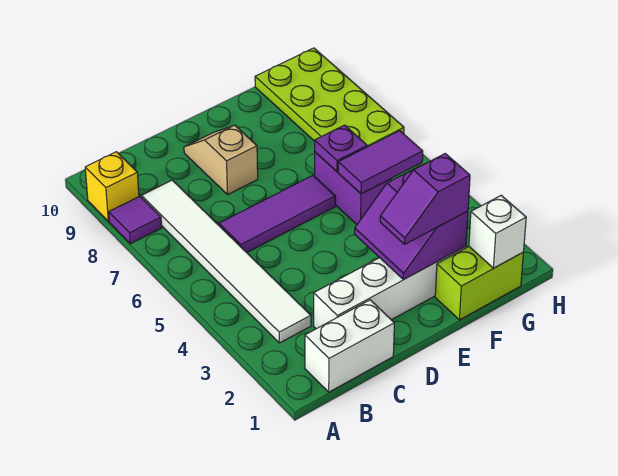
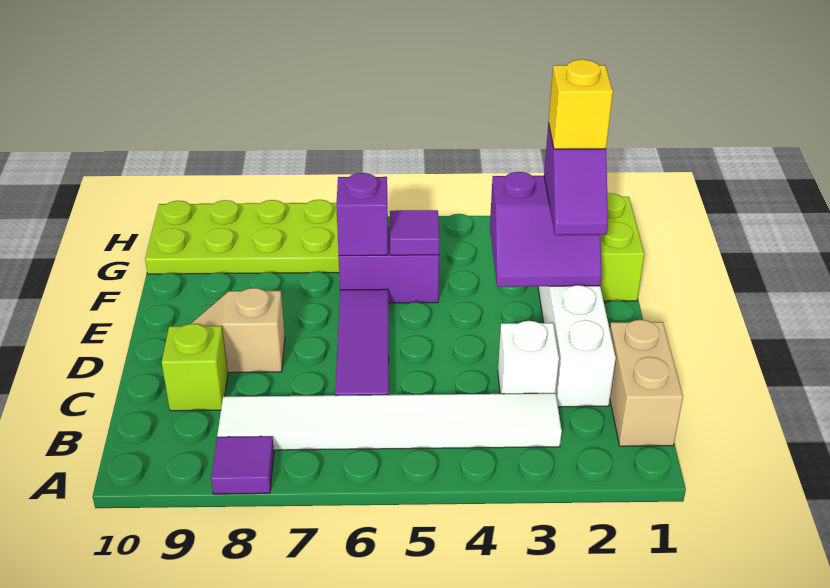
yellow brick A9 level 1 -> yellow brick F2 level 4
white brick B1:C1 level 1 -> tan brick B1:C1 level 1
none -> lime brick C9 level 1
purple tile F5:G5 level 2 -> purple tile F5 level 2
purple plate F6 level 2 -> purple brick F6 level 2
white brick G1 level 2 -> white brick C3 level 1

